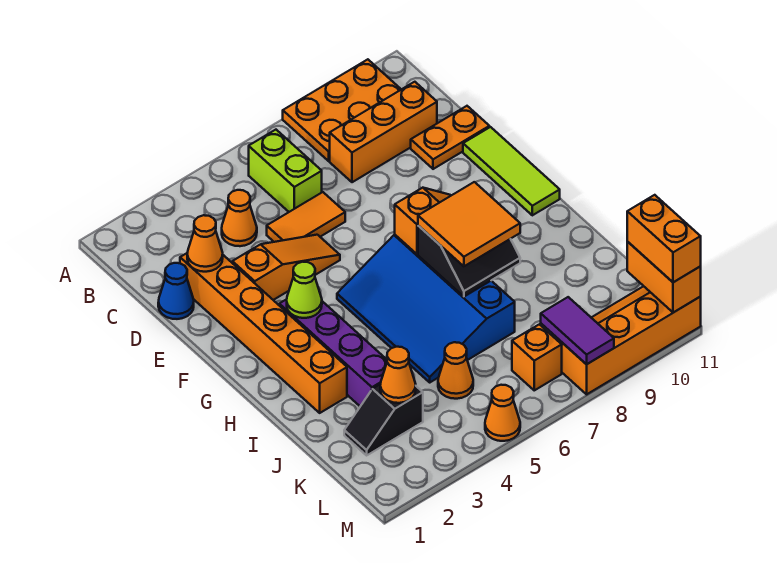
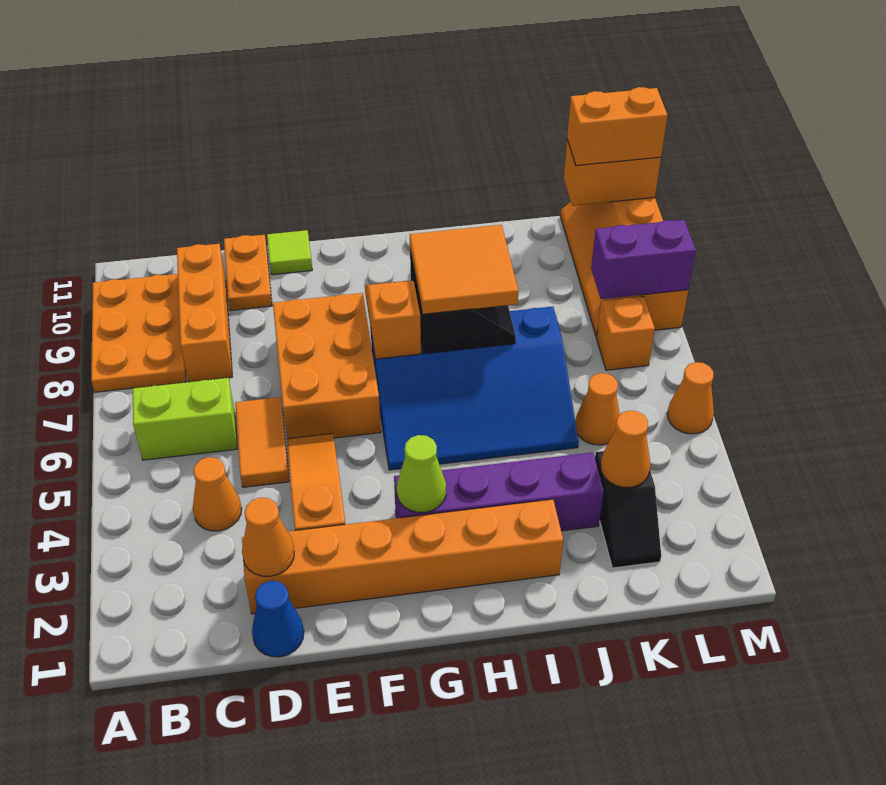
none -> orange brick E6:F8 level 1
lime tile E11:G11 level 1 -> lime tile E11 level 1
purple tile L8:M8 level 2 -> purple brick L8:M8 level 2

